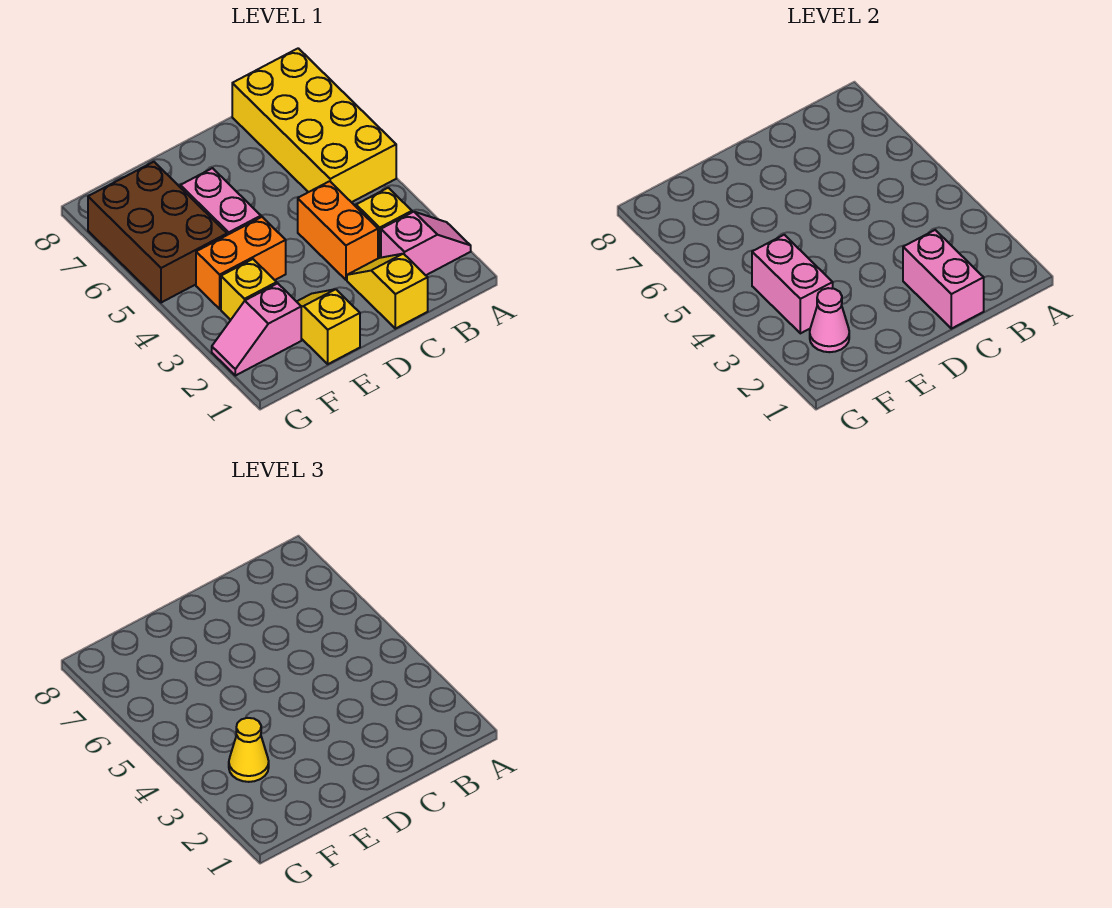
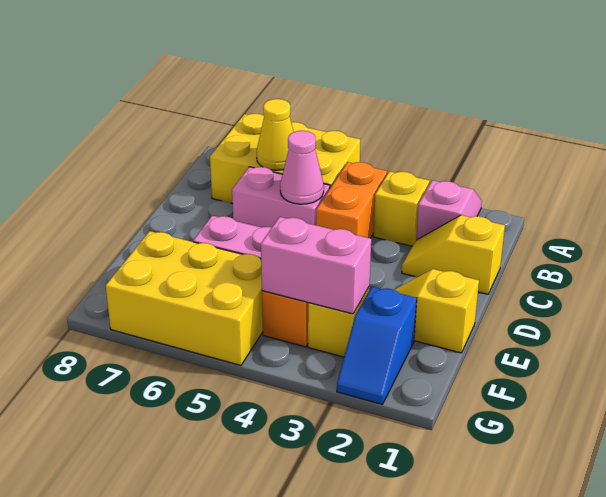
yellow brick A5:B8 level 1 -> yellow brick A5:B7 level 1
pink brick C1:C2 level 2 -> pink brick C5:C6 level 1
orange brick C3:C4 level 1 -> orange brick B4:C4 level 1
pink slope F2:G2 level 1 top F -> blue slope F2:G2 level 1 top F
pink cone F2 level 2 -> pink cone C5 level 2
yellow cone F3 level 3 -> yellow cone B6 level 2
brown brick F5:G7 level 1 -> yellow brick F5:G7 level 1

